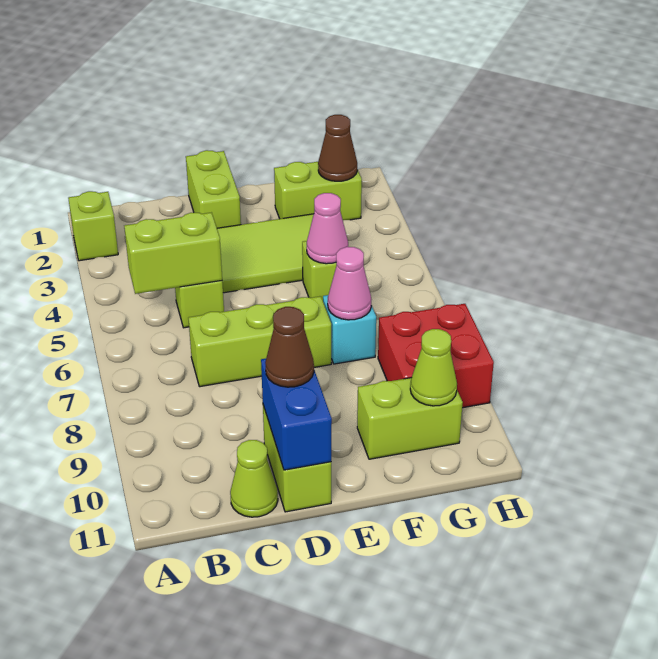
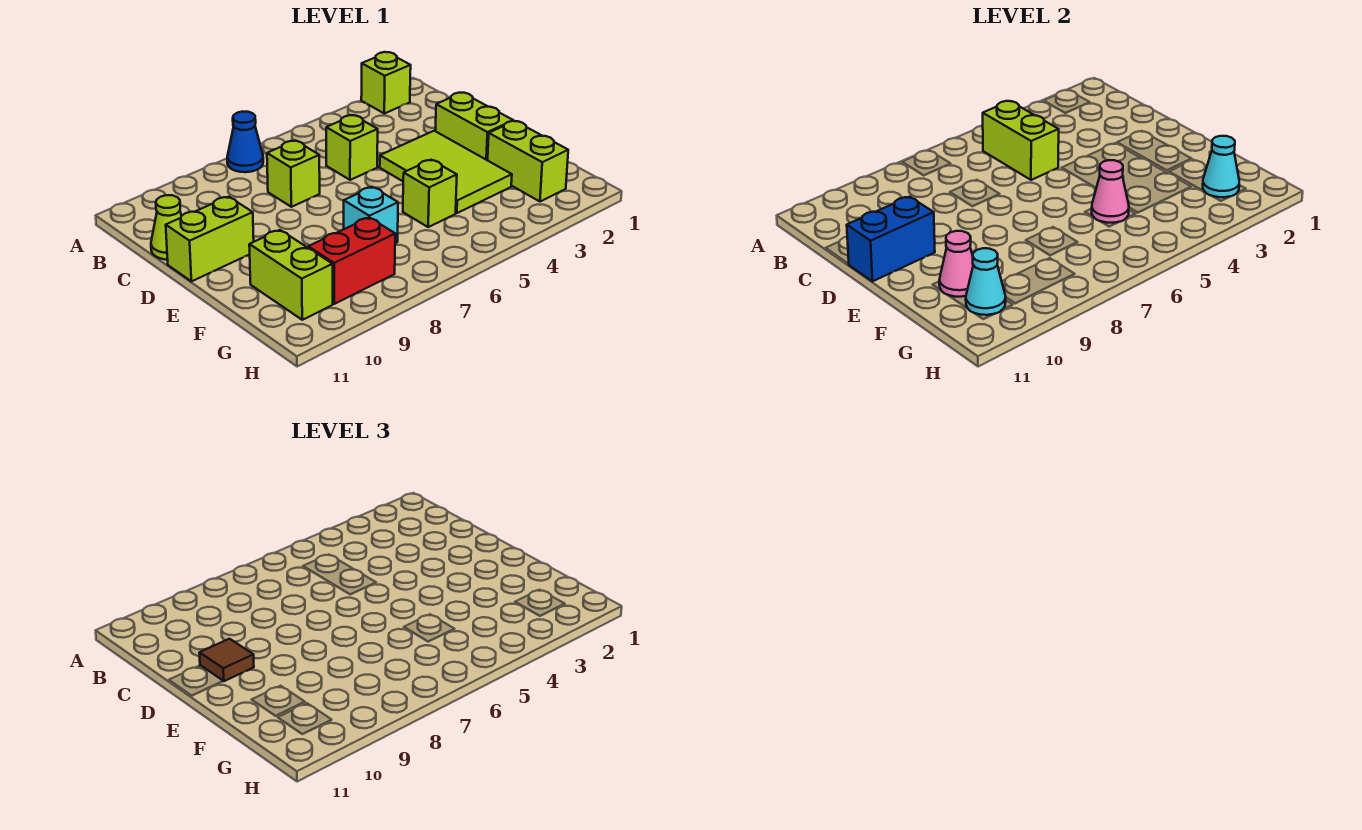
none -> blue cone A7 level 1
lime brick C7:E7 level 1 -> lime brick C7 level 1
lime brick D1:D2 level 1 -> lime brick D2:E2 level 1
brown cone D10 level 3 -> brown tile D10 level 3
pink cone F7 level 2 -> pink cone F10 level 2
brown cone G2 level 2 -> cyan cone G2 level 2
red brick G8:H9 level 1 -> red brick G8:G9 level 1
lime cone G10 level 2 -> cyan cone G10 level 2

